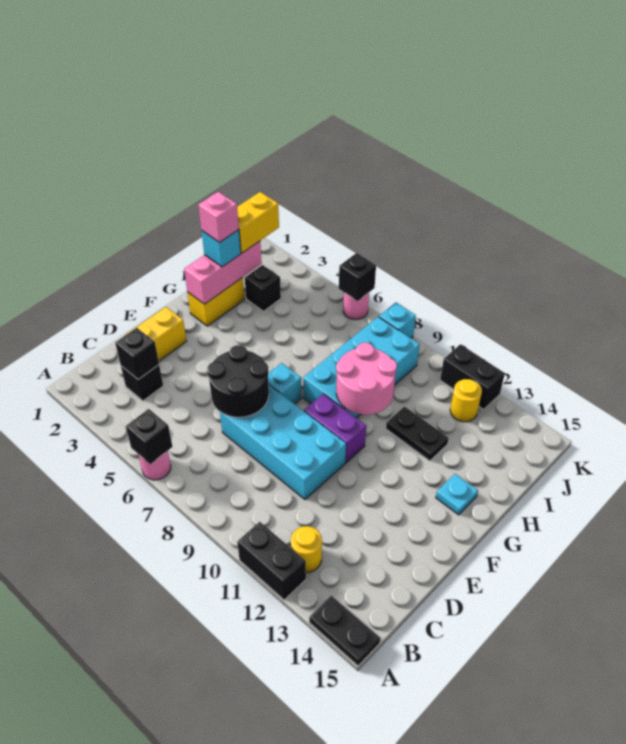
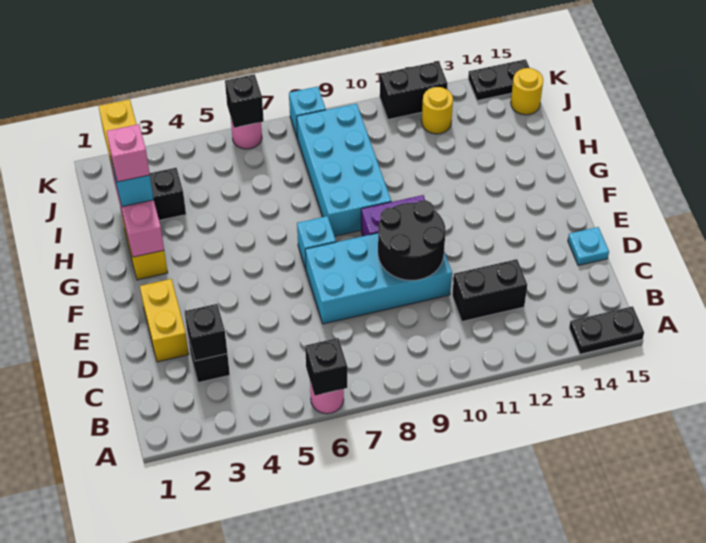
black brick A11:A12 level 1 -> black brick C11:C12 level 1
yellow round brick B12 level 1 -> yellow round brick J15 level 1
black round brick D6:E7 level 2 -> black round brick D9:E10 level 2
pink round brick G9:H10 level 2 -> none
cyan plate G14 level 1 -> cyan plate D15 level 1
black plate H11:H12 level 1 -> black plate K14:K15 level 1

